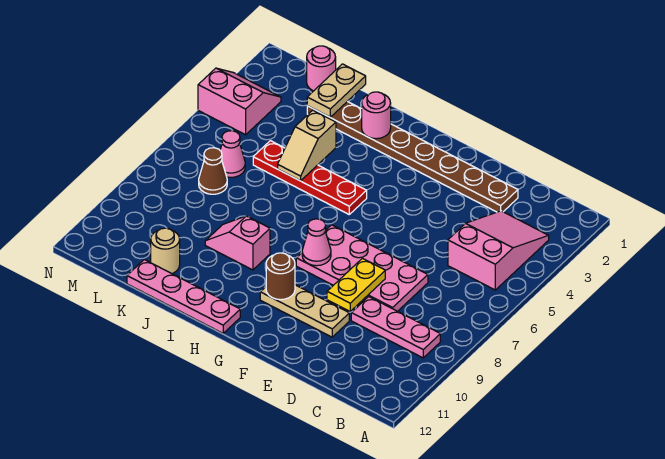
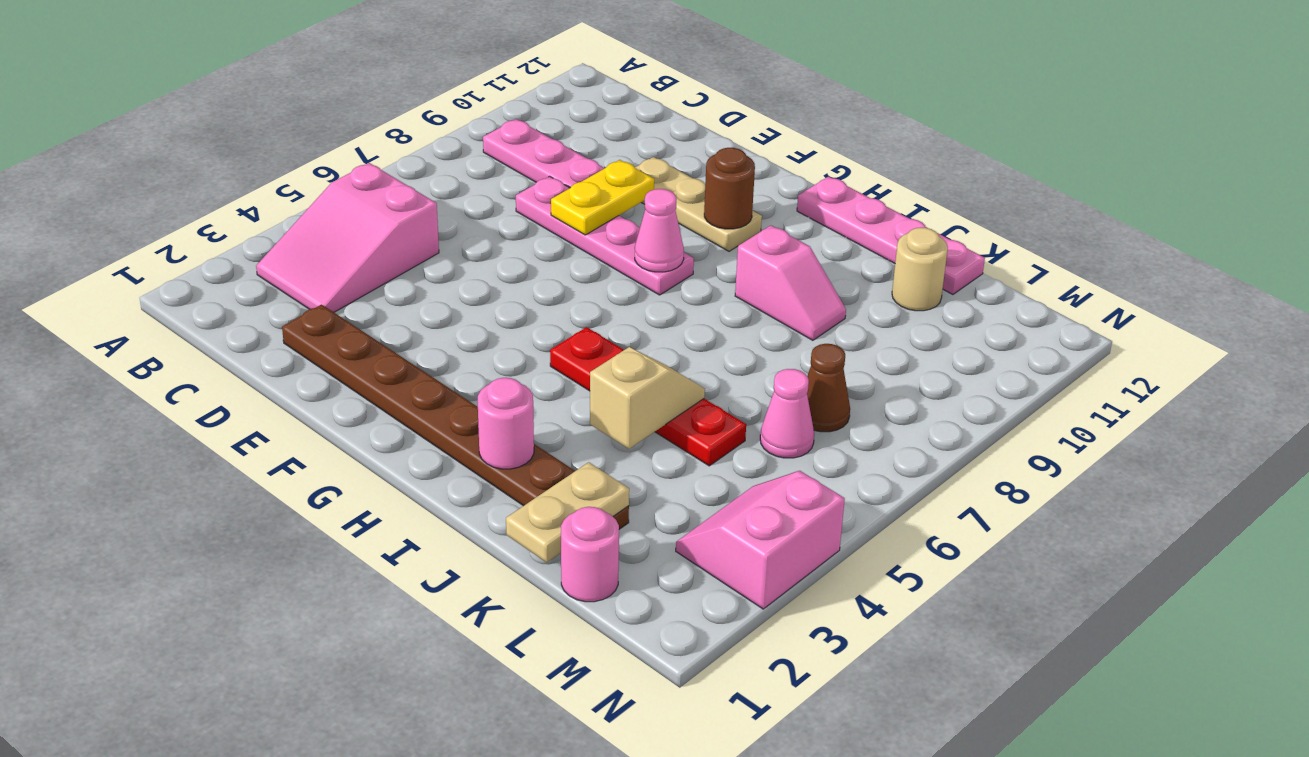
pink plate D7:G8 level 1 -> pink plate D8:G8 level 1
pink slope M3:N4 level 1 top 4 -> pink slope M3:N4 level 1 top N

